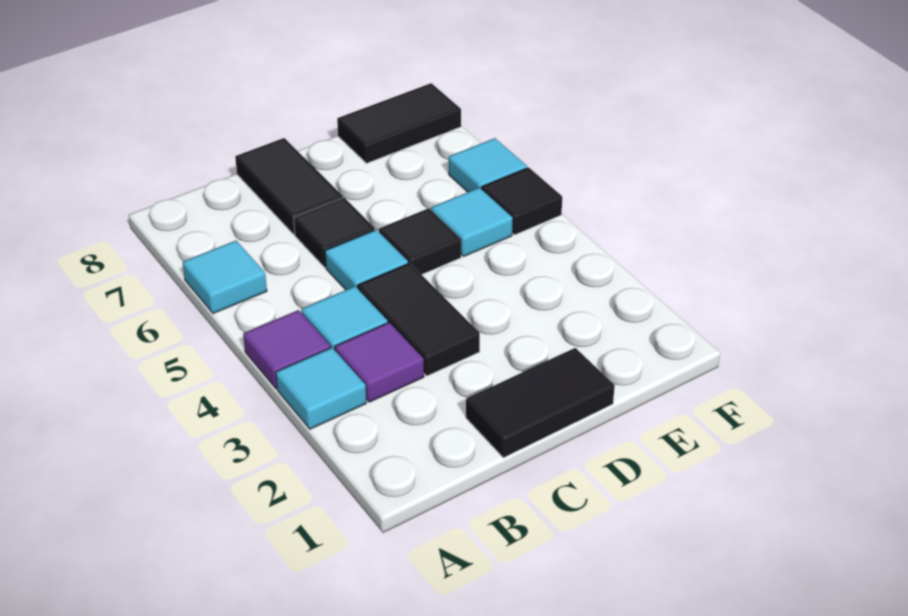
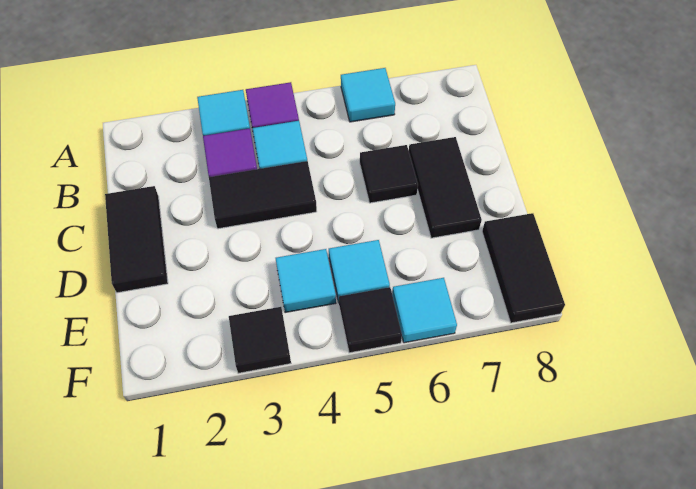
cyan tile C5 level 1 -> cyan tile E4 level 1
black tile C7:C8 level 1 -> black tile C7:D7 level 1
black tile D5 level 1 -> black tile F3 level 1

